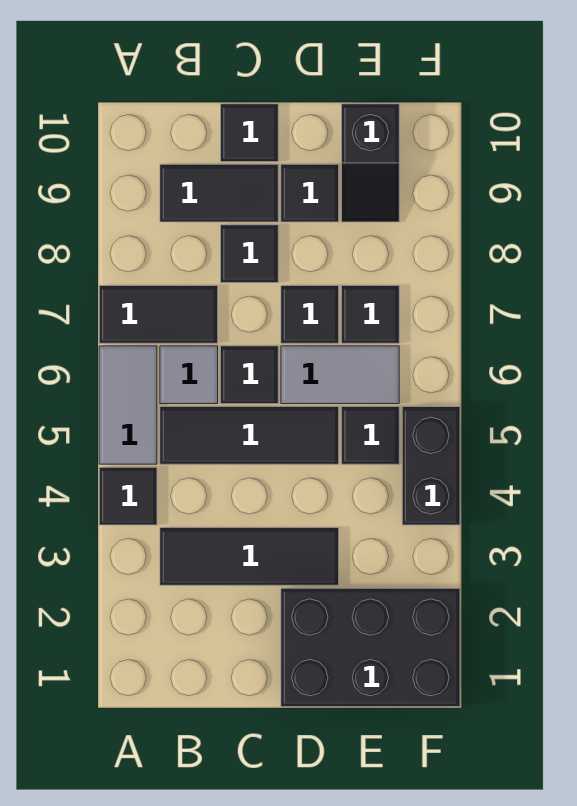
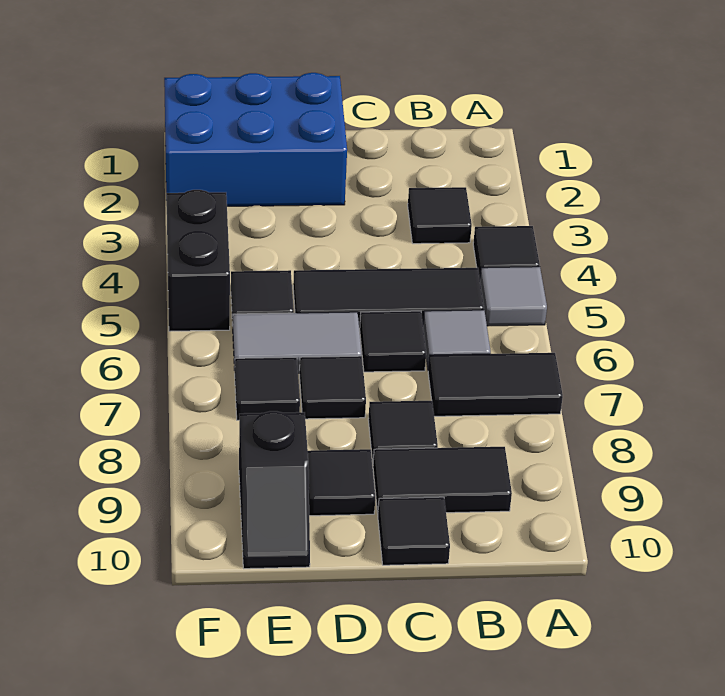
grey tile A5:A6 level 1 -> grey tile A5 level 1
black tile B3:D3 level 1 -> black tile B3 level 1
black brick D1:F2 level 1 -> blue brick D1:F2 level 1
black slope E9:E10 level 1 top 10 -> black slope E9:E10 level 1 top 9

